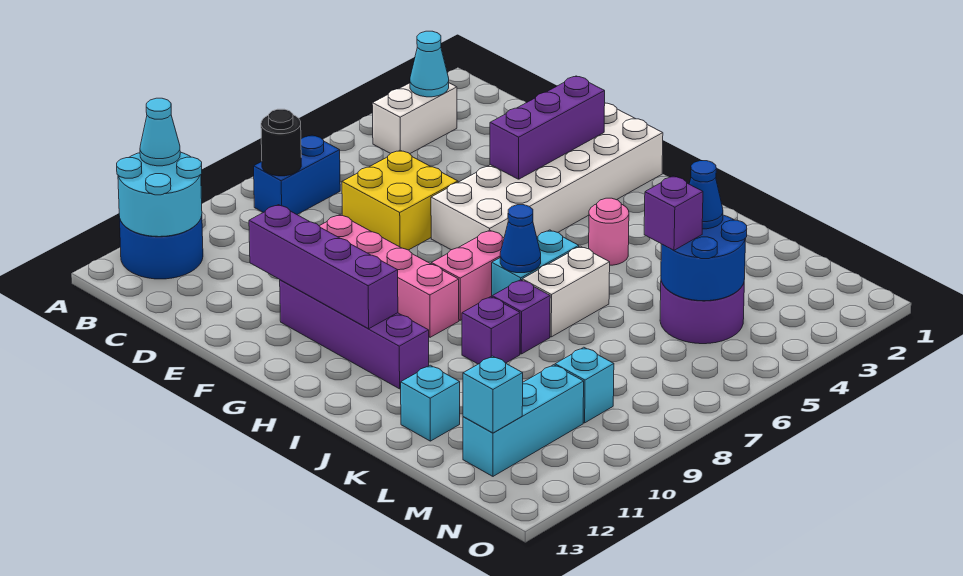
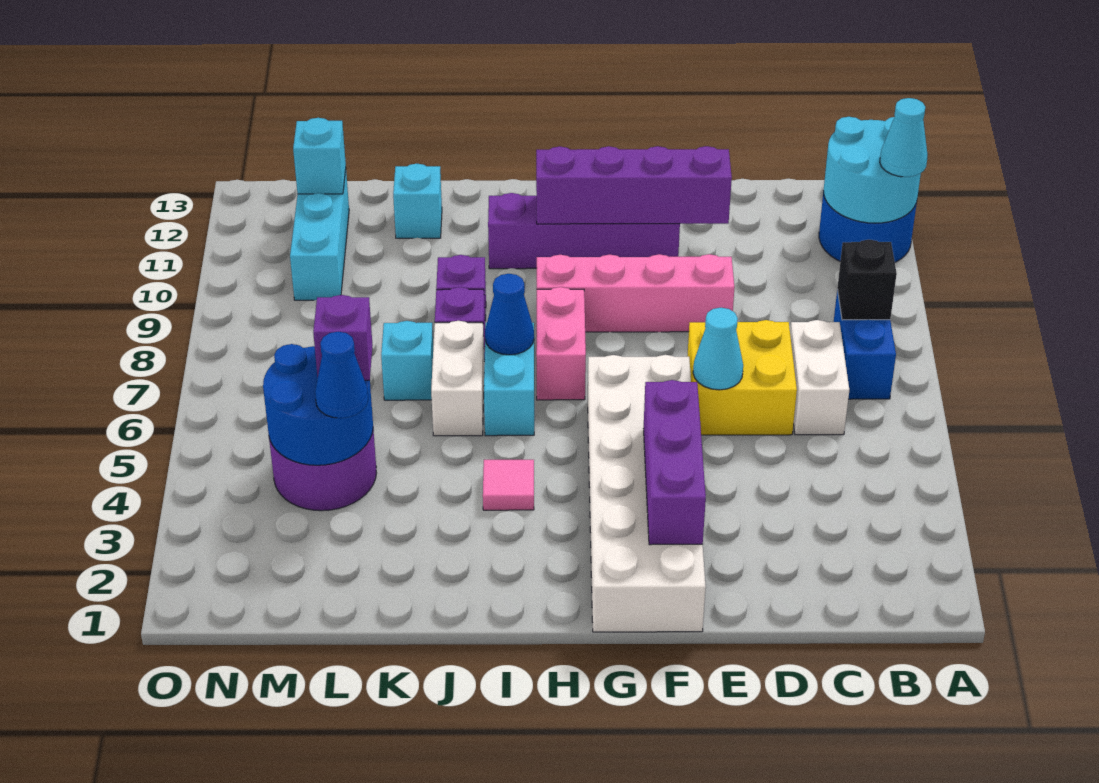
white brick B3:B4 level 1 -> white brick C6:C7 level 1
cyan cone B3 level 2 -> cyan cone E6 level 2
black round brick B8 level 2 -> black brick B8 level 2
pink round brick I4 level 1 -> pink tile I4 level 1
cyan brick M9 level 1 -> cyan brick K7 level 1

